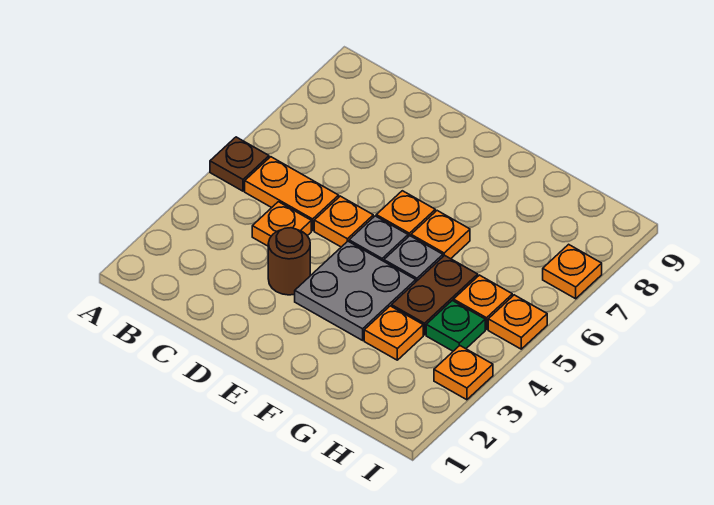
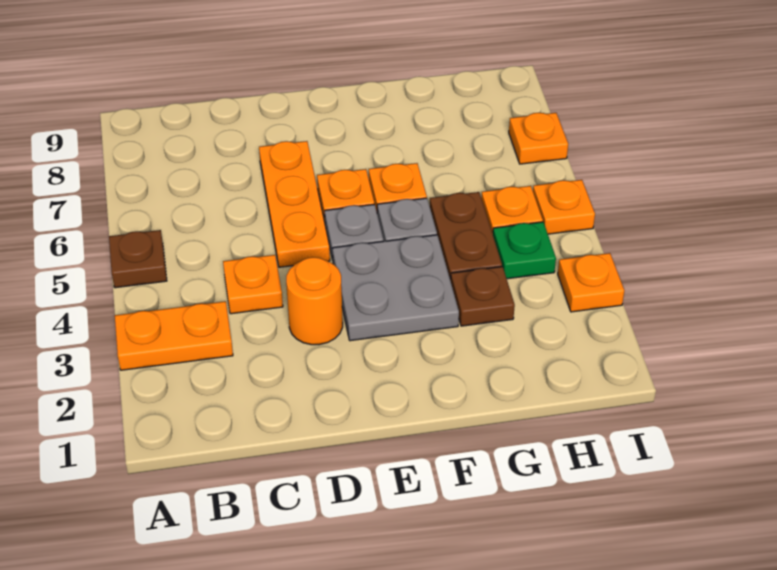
orange plate B5:C5 level 1 -> orange plate A3:B3 level 1
brown round brick D3 level 1 -> orange round brick D3 level 1
orange plate D5 level 1 -> orange plate D5:D7 level 1
orange plate G3 level 1 -> brown plate G3 level 1

